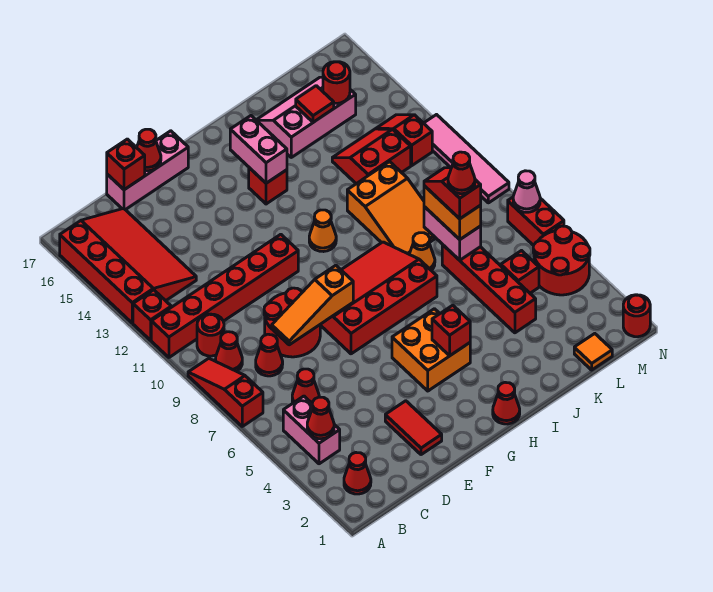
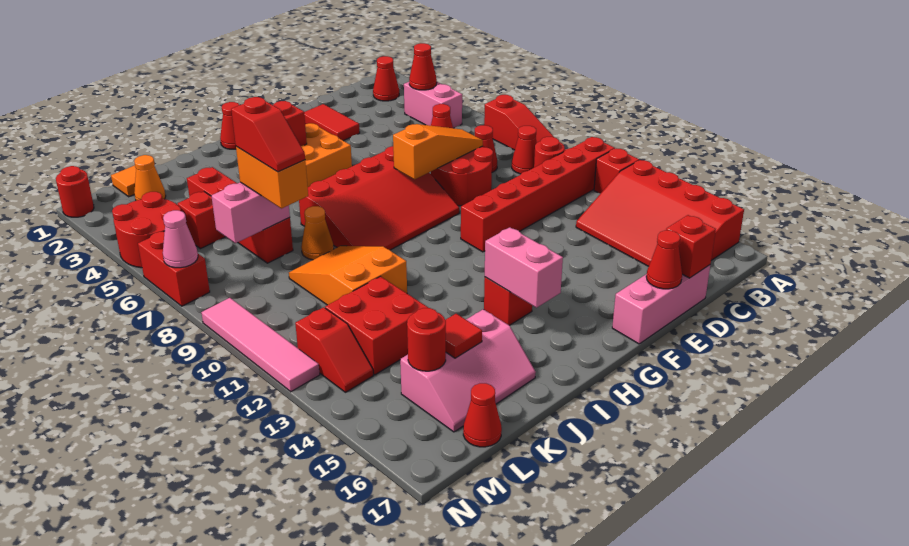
orange cone H11 level 1 -> orange cone L2 level 1
pink brick K7:K8 level 2 -> pink brick K7:L7 level 2
red cone K7 level 5 -> red cone L17 level 1
red slope K12:L13 level 1 top 12 -> red brick K12:L13 level 1

